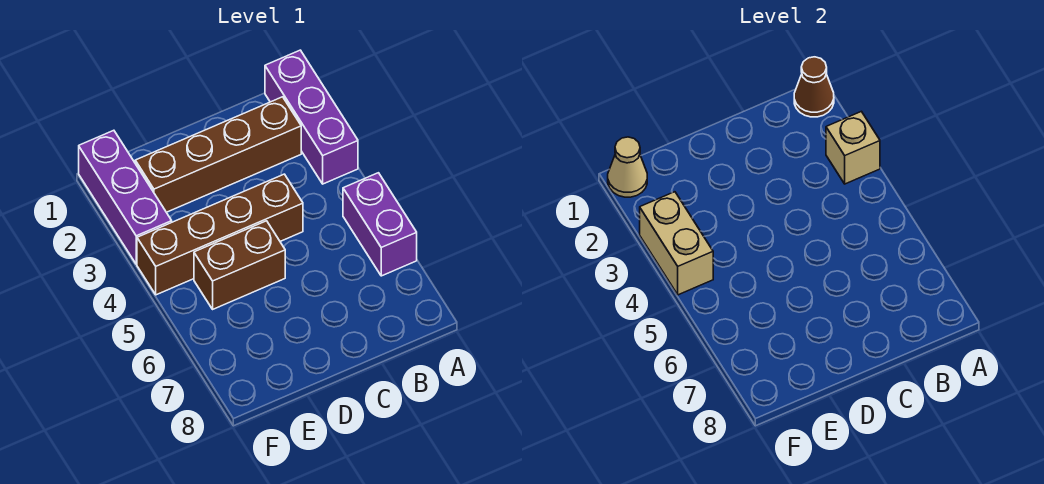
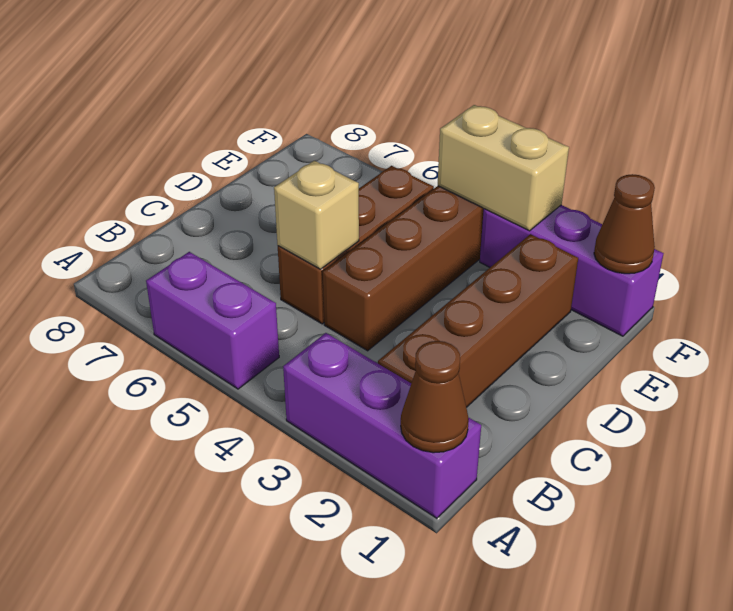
tan brick A3 level 2 -> tan brick C5 level 2
brown brick D5:E5 level 1 -> brown brick C5:E5 level 1
tan cone F1 level 2 -> brown cone F1 level 2

